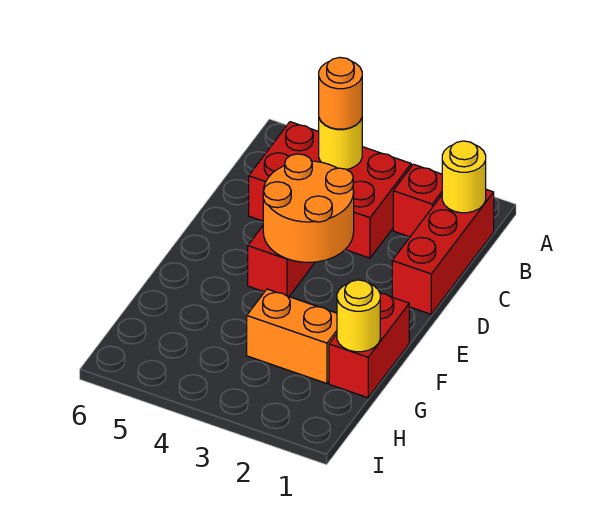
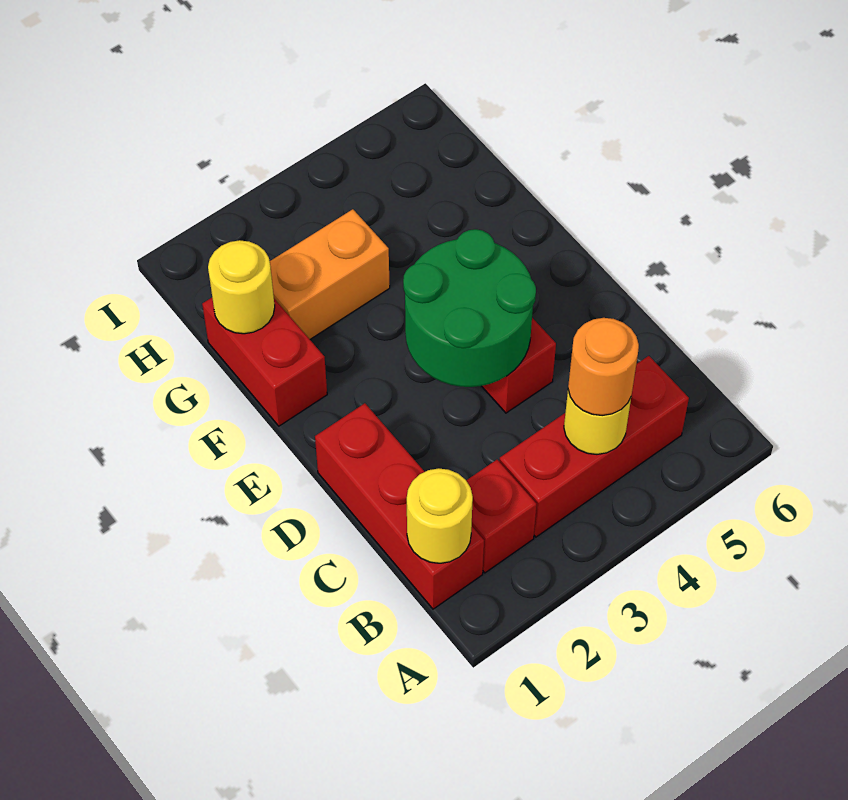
red brick B3:C5 level 1 -> red brick B3:B5 level 1
orange round brick D3:E4 level 2 -> green round brick D3:E4 level 2

